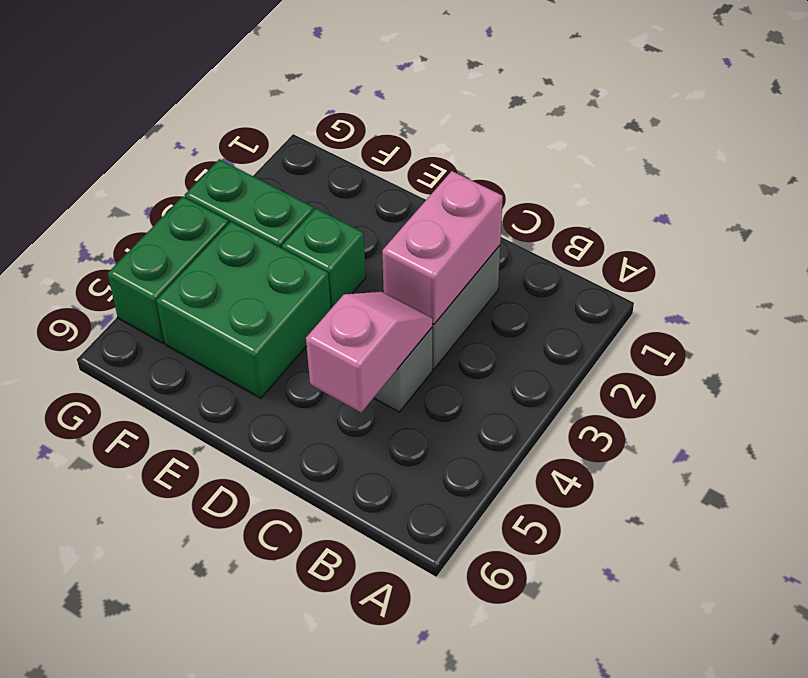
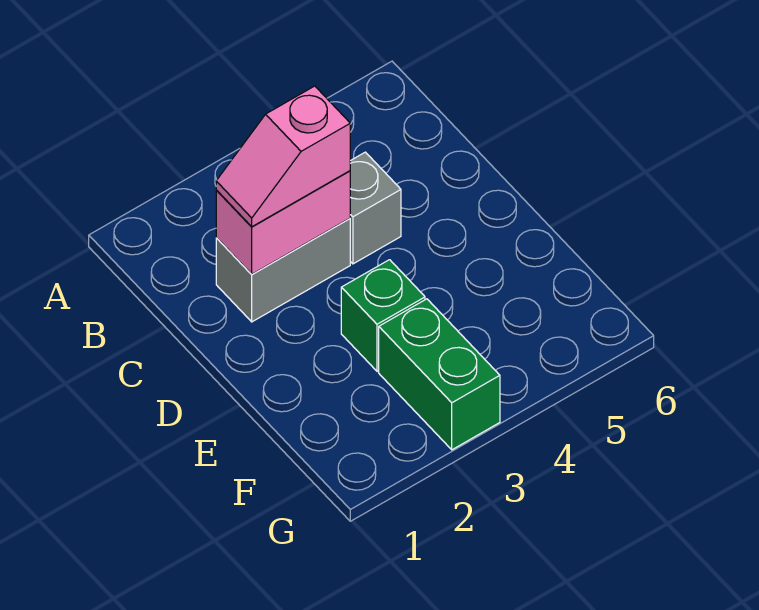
pink slope C4:C5 level 2 top 5 -> pink slope C2:C3 level 3 top 3
green brick E4:F5 level 1 -> none
green brick G4:G5 level 1 -> none

